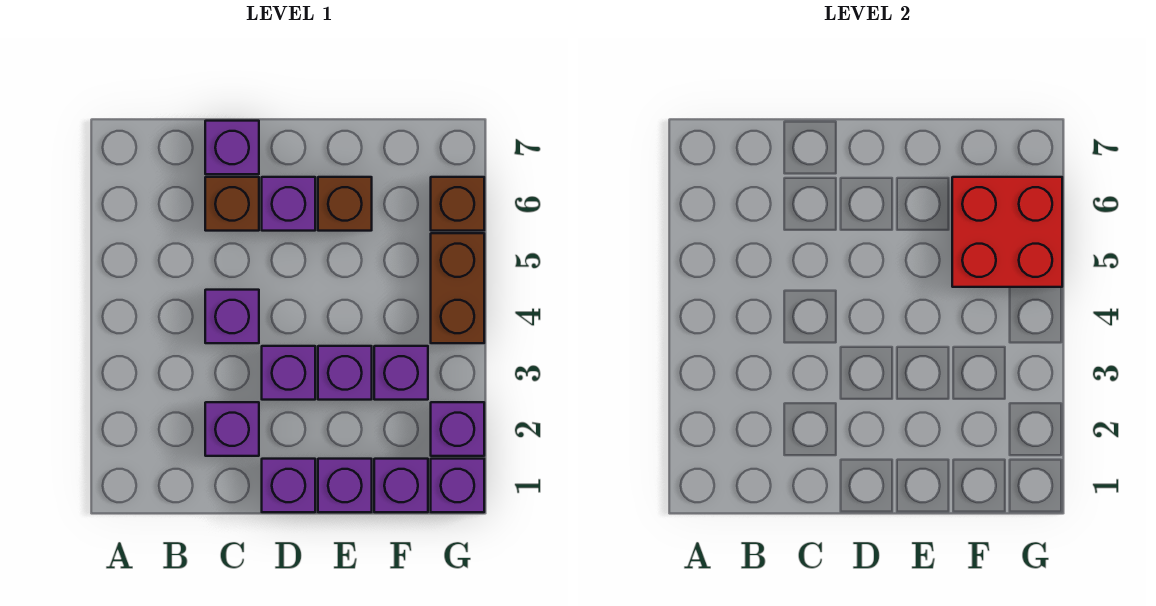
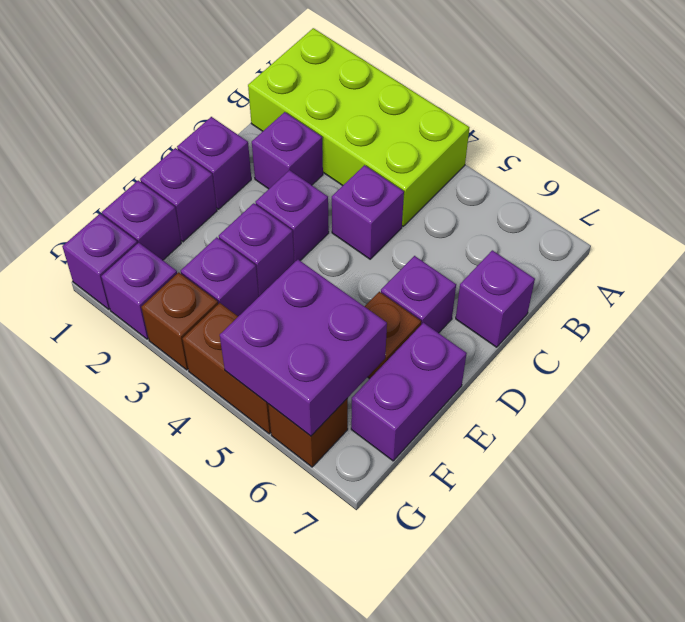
none -> lime brick A1:B4 level 1
brown brick C6 level 1 -> brown brick G3 level 1
none -> purple brick E7:F7 level 1
red brick F5:G6 level 2 -> purple brick F5:G6 level 2

